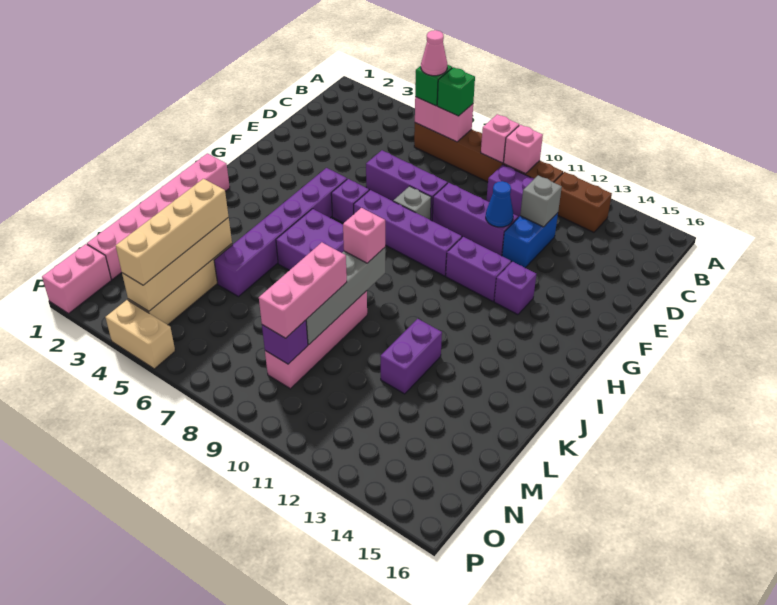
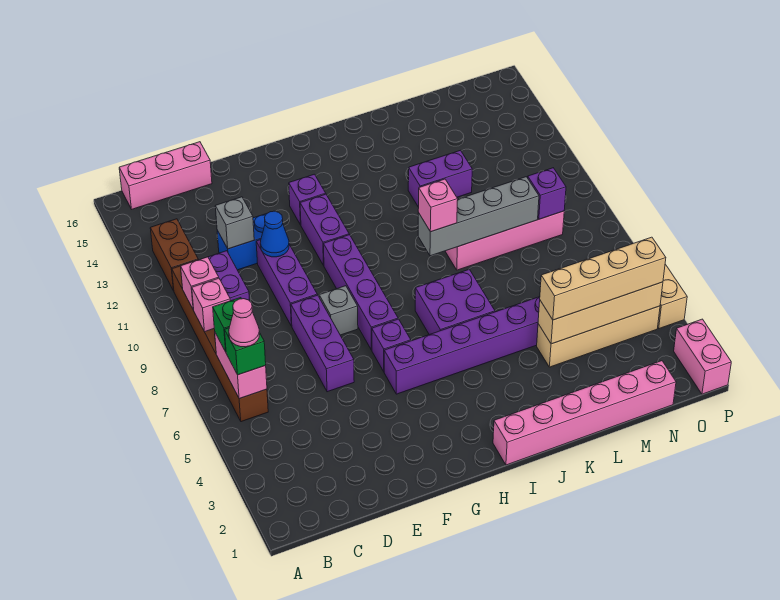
pink brick L9:N9 level 3 -> pink brick B16:D16 level 1
pink brick O1:P1 level 1 -> pink brick P1:P2 level 1

